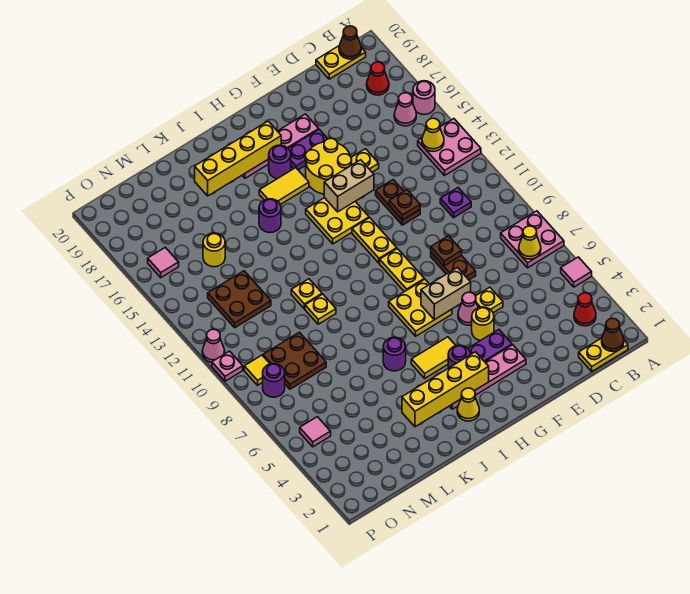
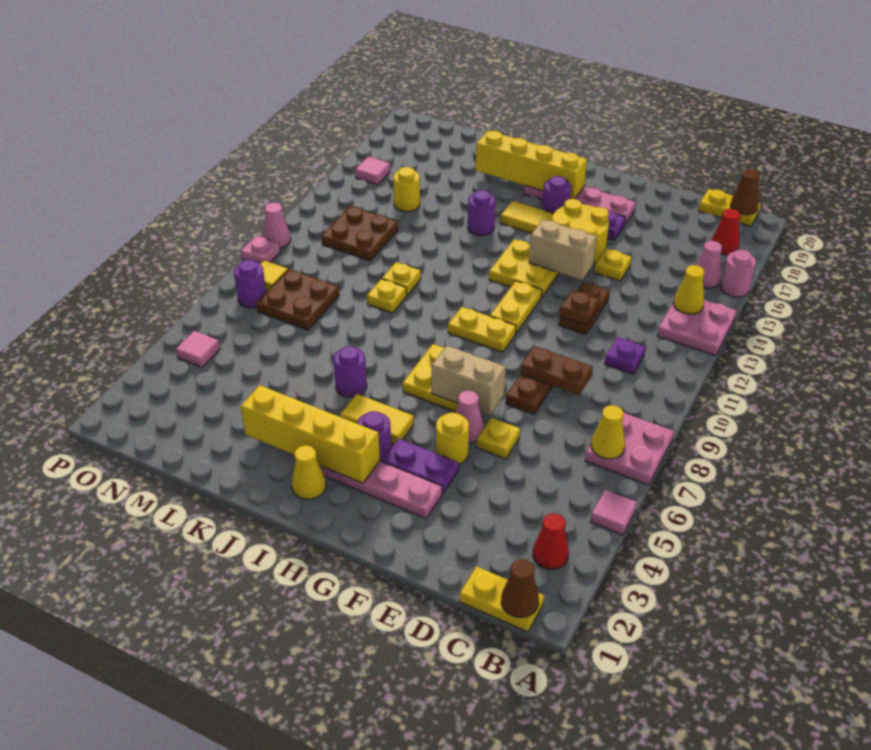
brown plate E9 level 2 -> brown plate D9:E9 level 2
yellow plate G9:G10 level 1 -> yellow plate G10:H10 level 1

